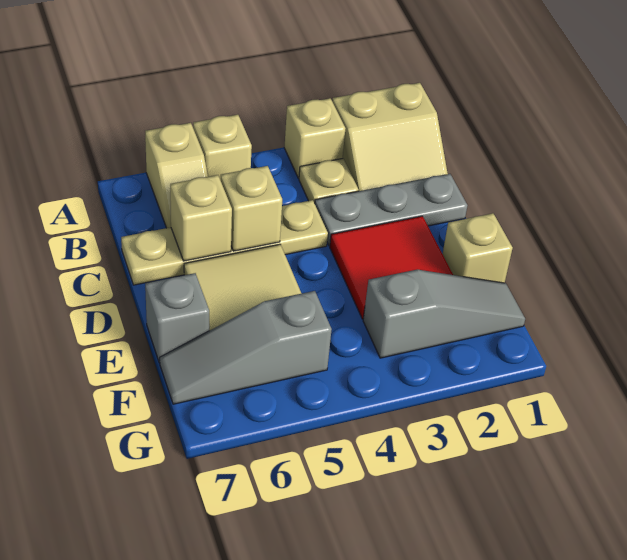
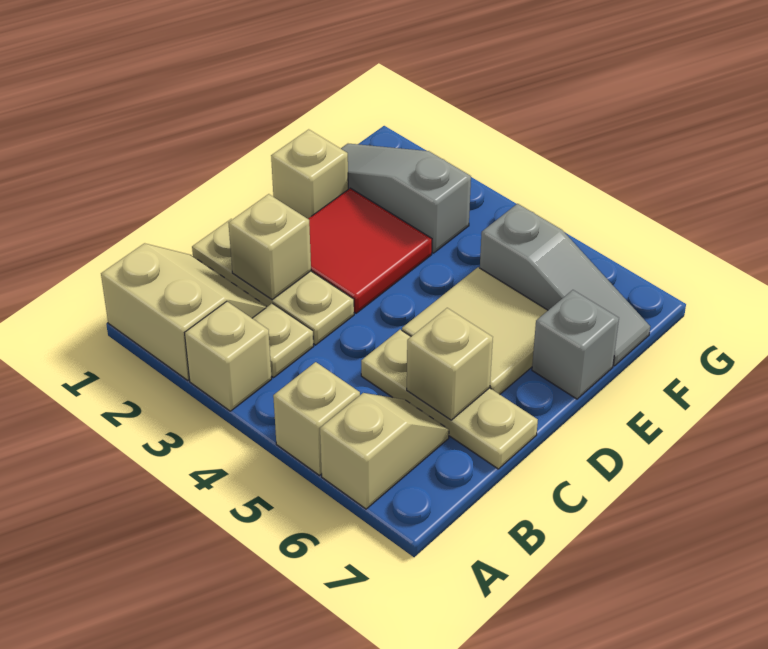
grey plate C1:C3 level 1 -> tan plate C1:C3 level 1
tan plate C4:C7 level 1 -> tan plate C5:C7 level 1
tan brick C5 level 2 -> tan brick C2 level 2

